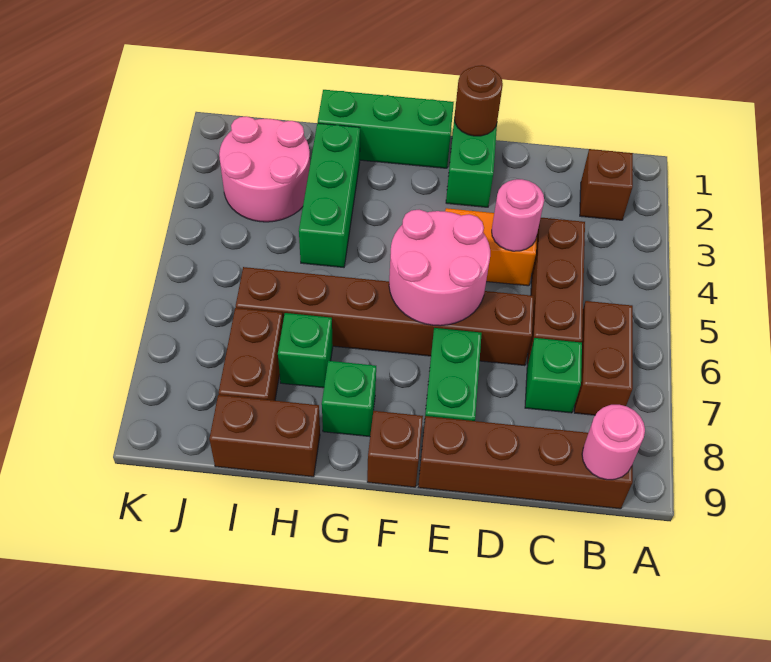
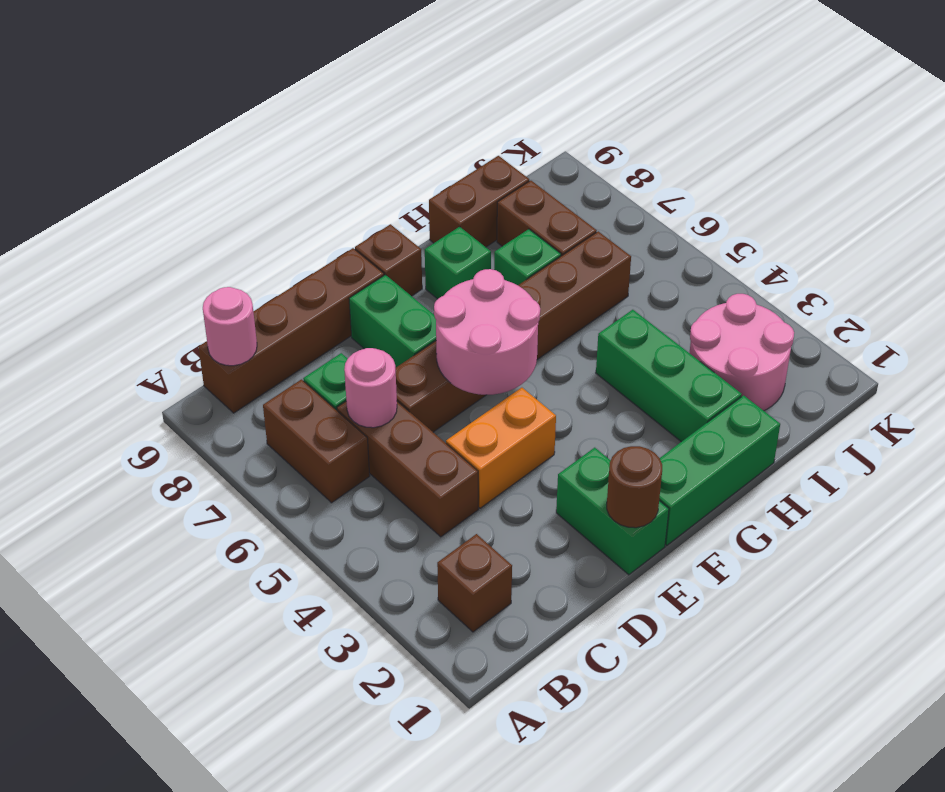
pink round brick D4 level 2 -> pink round brick C6 level 2

